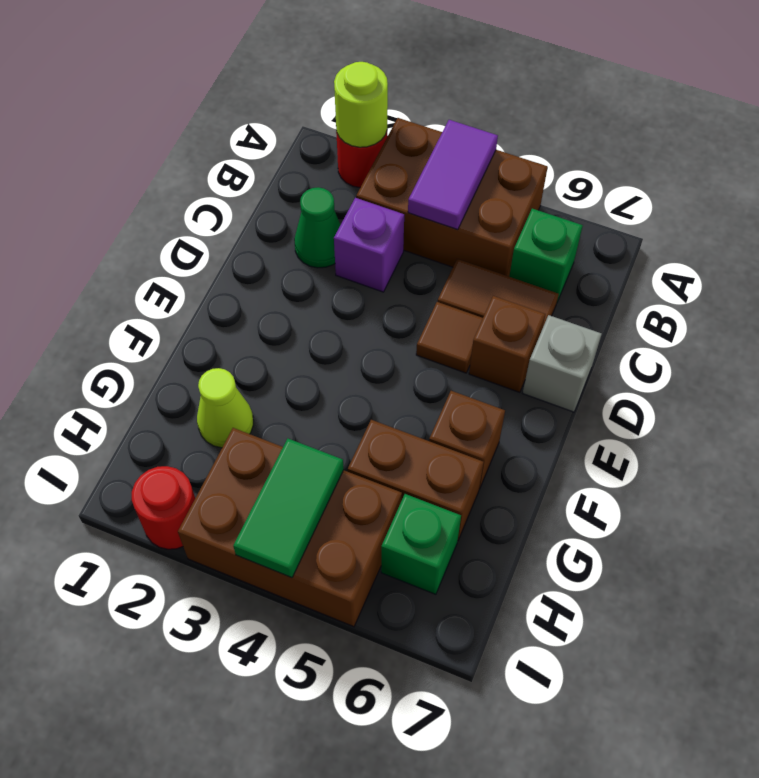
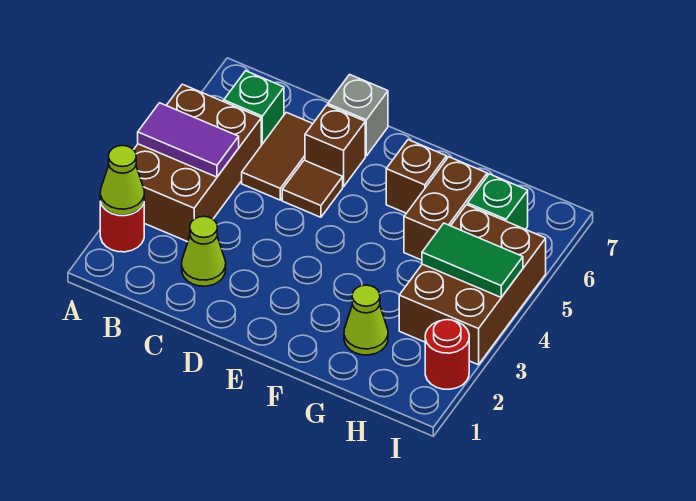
lime round brick A2 level 2 -> lime cone A2 level 2
green cone C2 level 1 -> lime cone C2 level 1
purple brick C3 level 1 -> none

